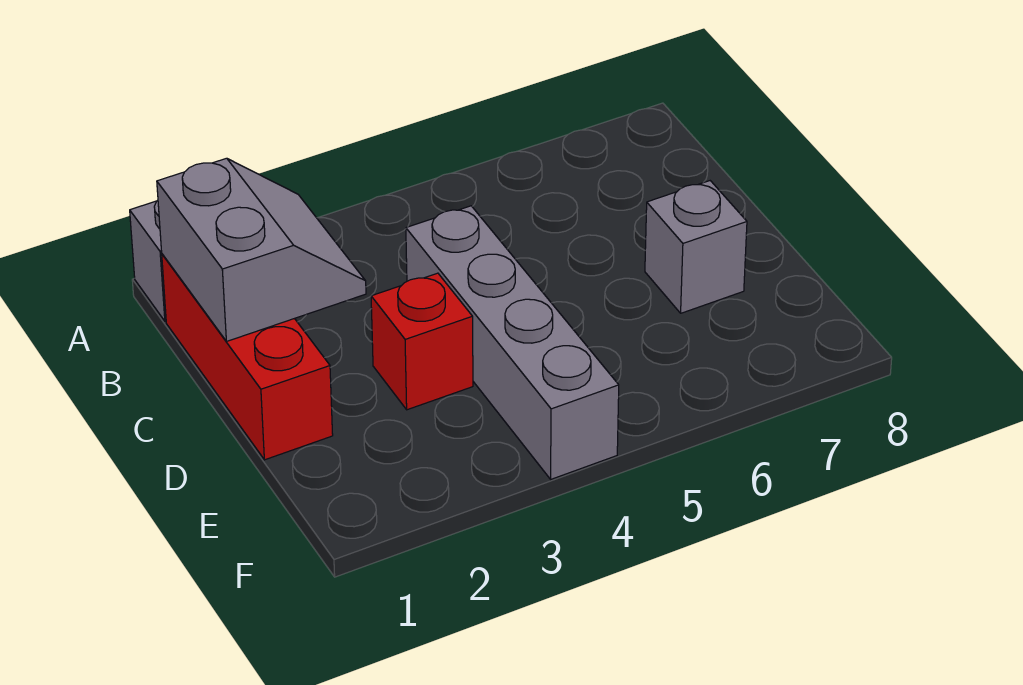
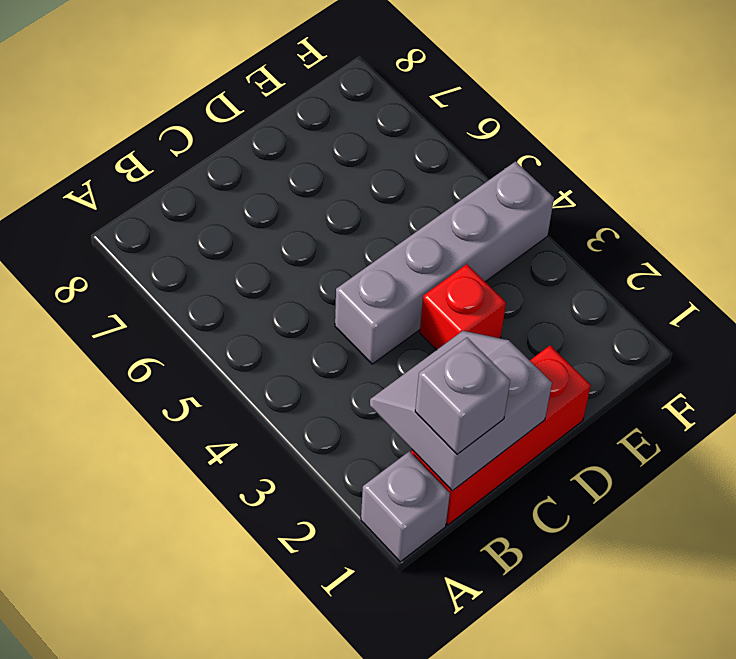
grey brick D7 level 1 -> grey brick B1 level 3

